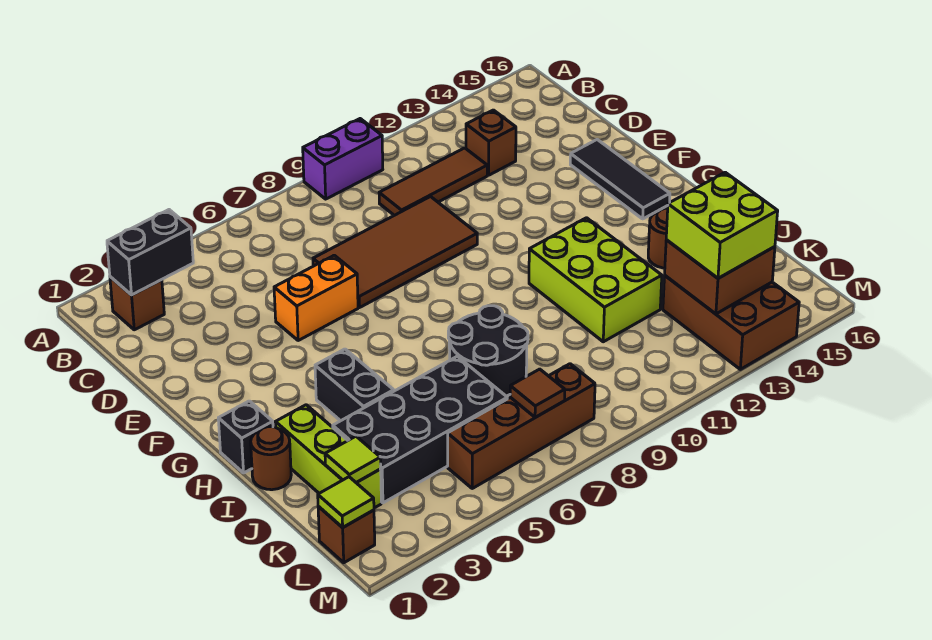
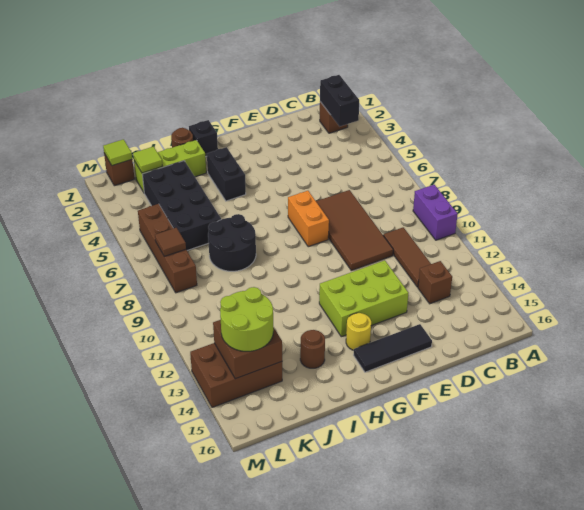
orange brick E5:E6 level 1 -> orange brick F7:F8 level 1
none -> yellow round brick G14 level 1
black brick H4:I4 level 1 -> black brick H3:H4 level 1
lime brick H11:J12 level 1 -> lime brick E12:G13 level 1
lime brick K13:L14 level 3 -> lime round brick K13:L14 level 3

